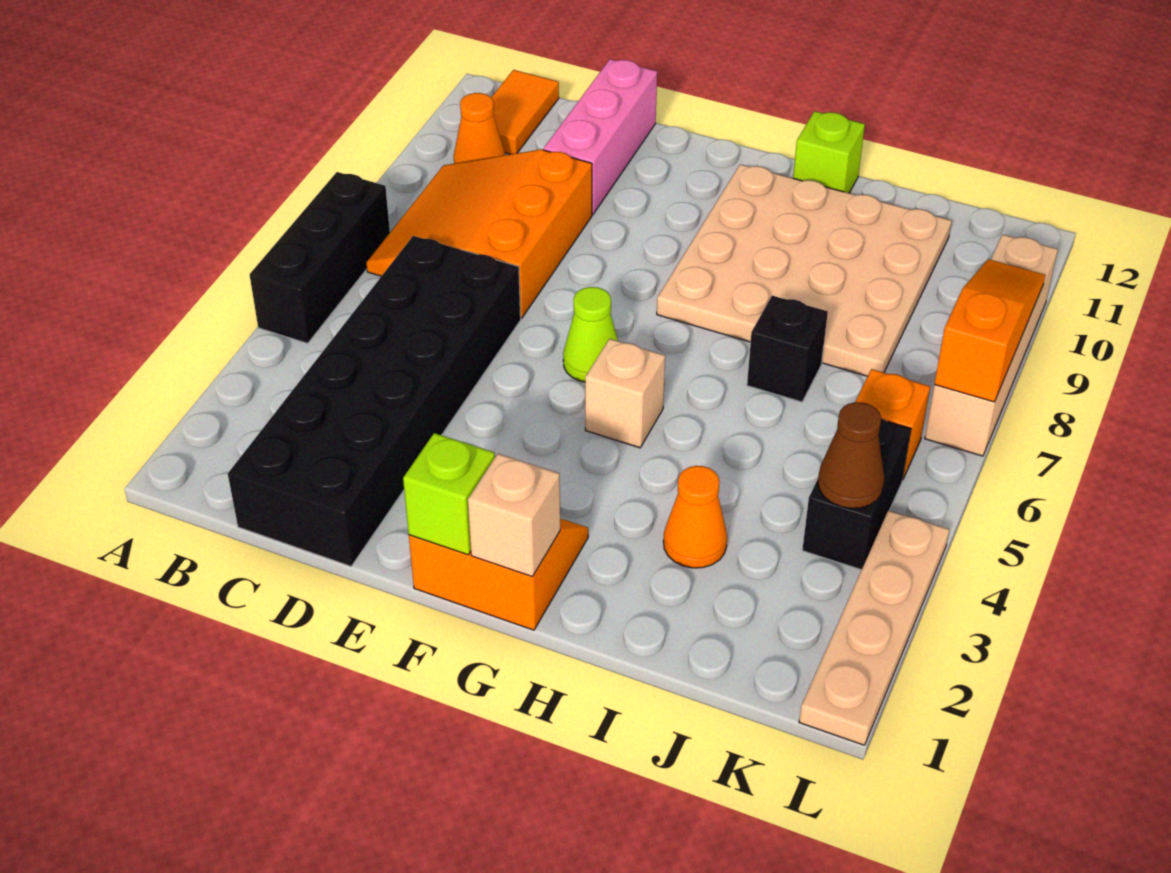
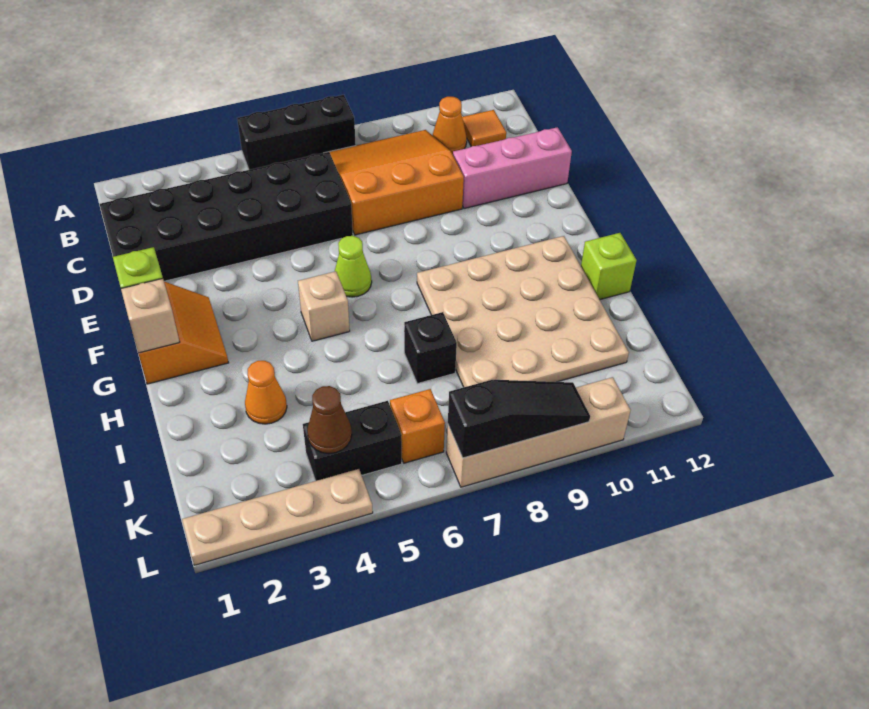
orange tile B11:B12 level 1 -> orange tile B11 level 1
orange slope L7:L9 level 2 top 7 -> black slope L7:L9 level 2 top 7

